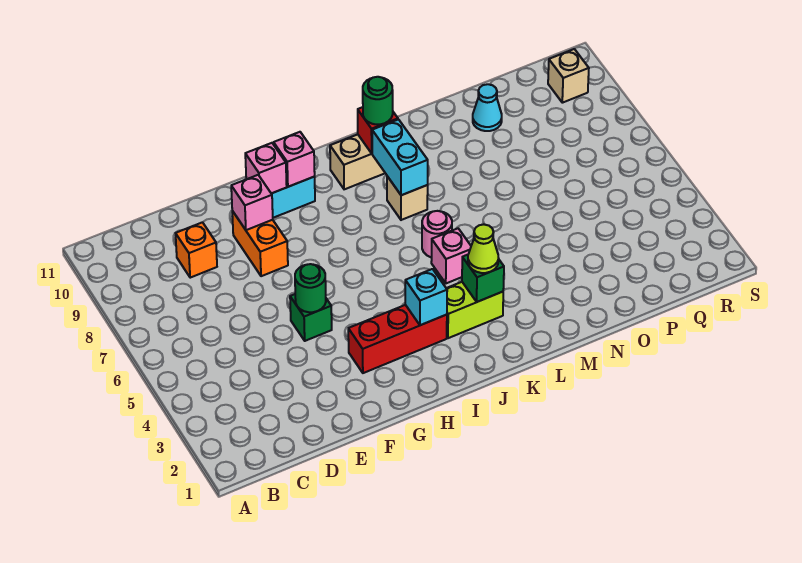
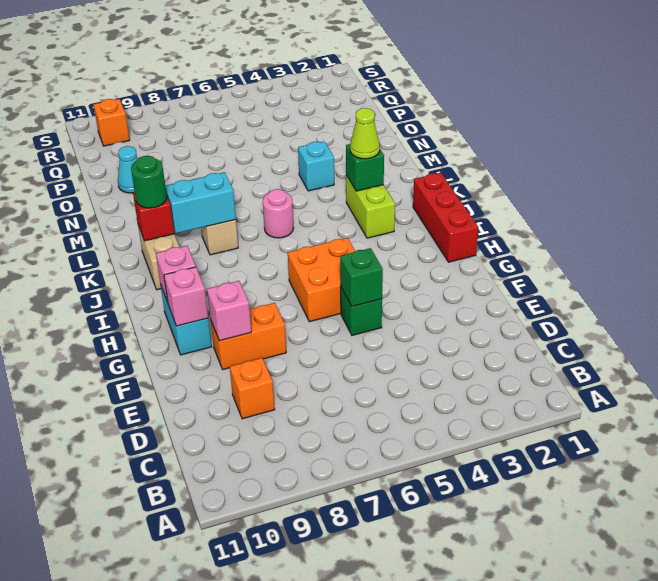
green round brick F5 level 2 -> green brick F5 level 2
red brick G3:I3 level 1 -> red brick H1:J1 level 1
none -> orange brick G5:H6 level 1
cyan brick I3 level 2 -> cyan brick M4 level 1
pink brick K5 level 1 -> none
tan brick R10 level 1 -> orange brick R10 level 1

